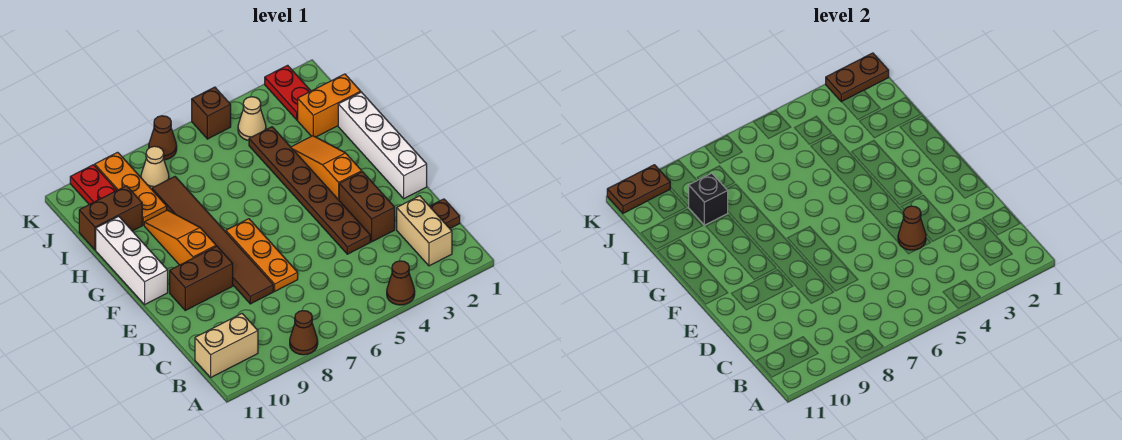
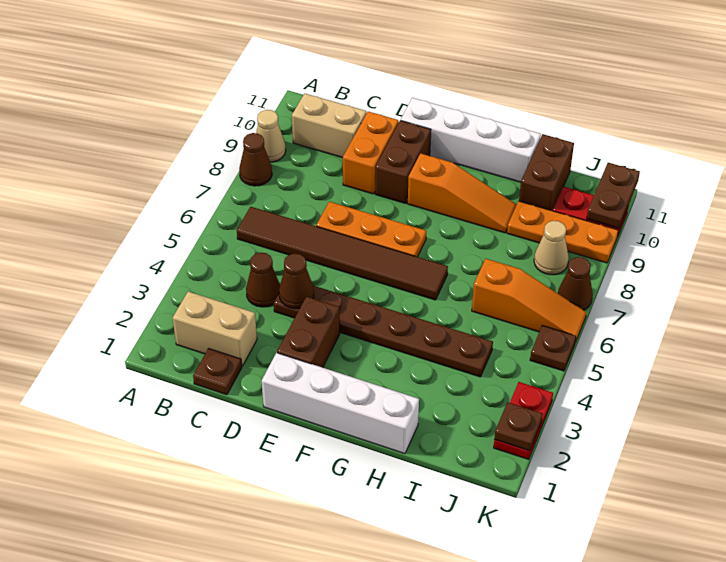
brown cone A4 level 1 -> brown cone C4 level 1
tan brick B10:B11 level 1 -> tan brick B10:C10 level 1
brown brick D3:E3 level 1 -> brown brick E2:E3 level 1
brown tile D8:I8 level 1 -> brown tile B6:G6 level 1
orange slope F3:H3 level 1 top F -> orange slope I6:K6 level 1 top I
white brick F11:H11 level 1 -> white brick E11:H11 level 1
orange brick I1:I2 level 1 -> orange brick D9:D10 level 1
black brick I9 level 2 -> none
red plate J2:K2 level 1 -> red plate K2:K3 level 1
tan cone J4 level 1 -> tan cone A9 level 1
brown plate K1:K2 level 2 -> brown plate K2 level 2
brown brick K5 level 1 -> brown plate K5 level 1

